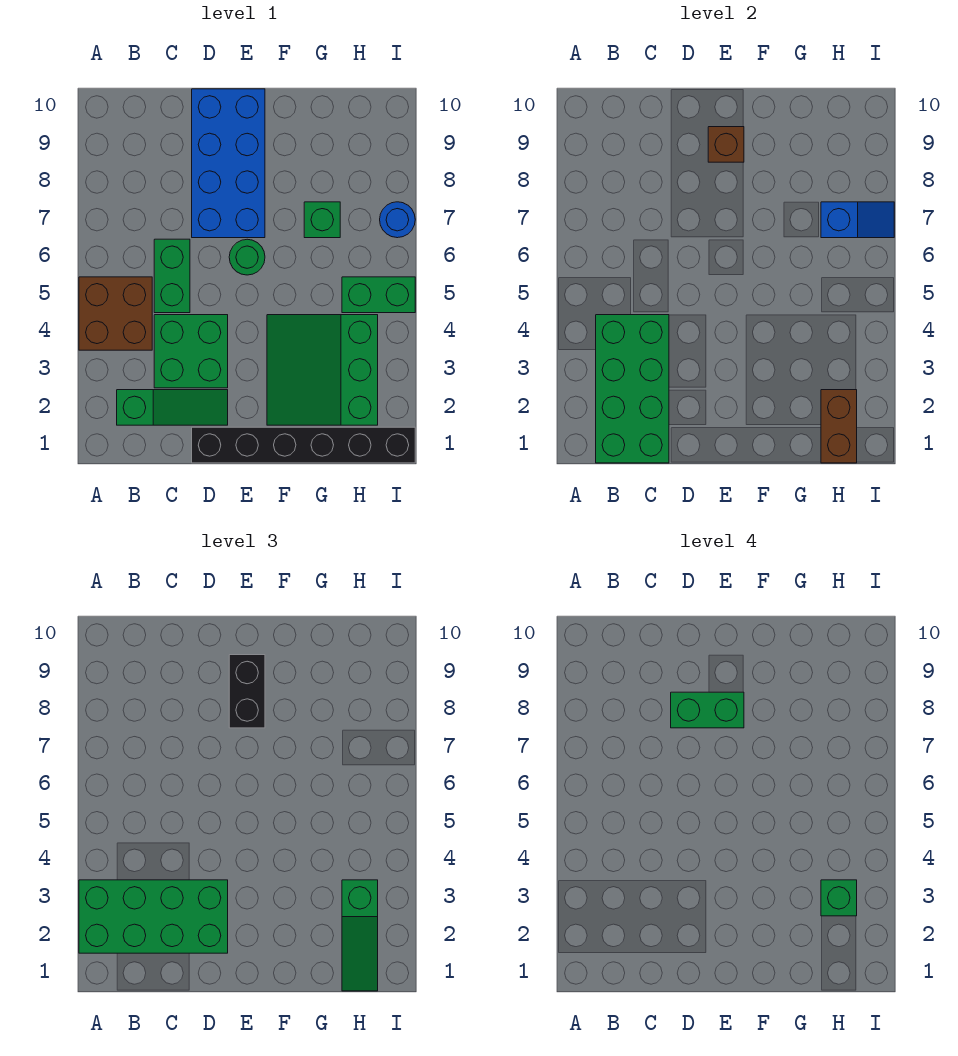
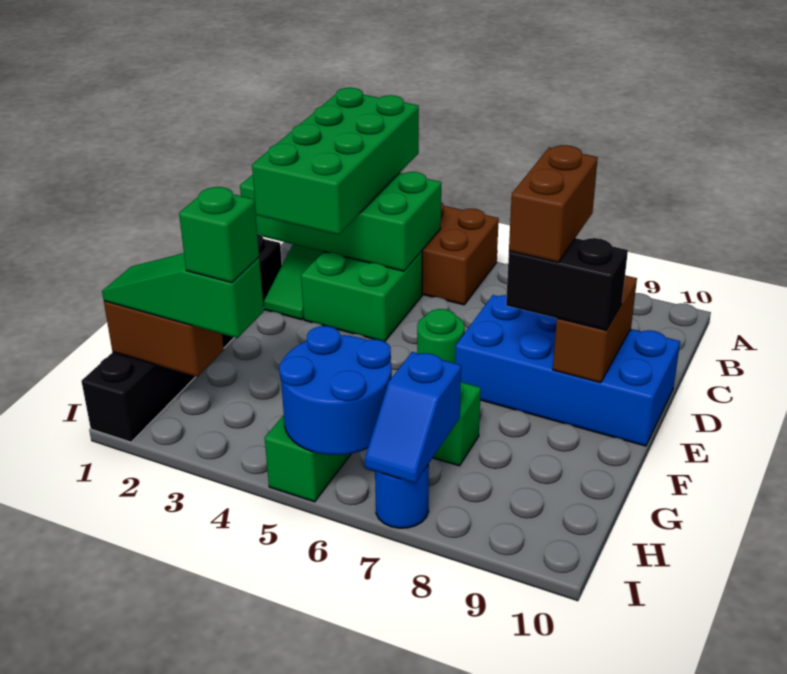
green brick C5:C6 level 1 -> none
green brick D8:E8 level 4 -> brown brick D8:E8 level 4
brown brick E9 level 2 -> brown brick D9:E9 level 2
green slope F2:H4 level 1 top H -> none
none -> blue round brick H5:I6 level 2

